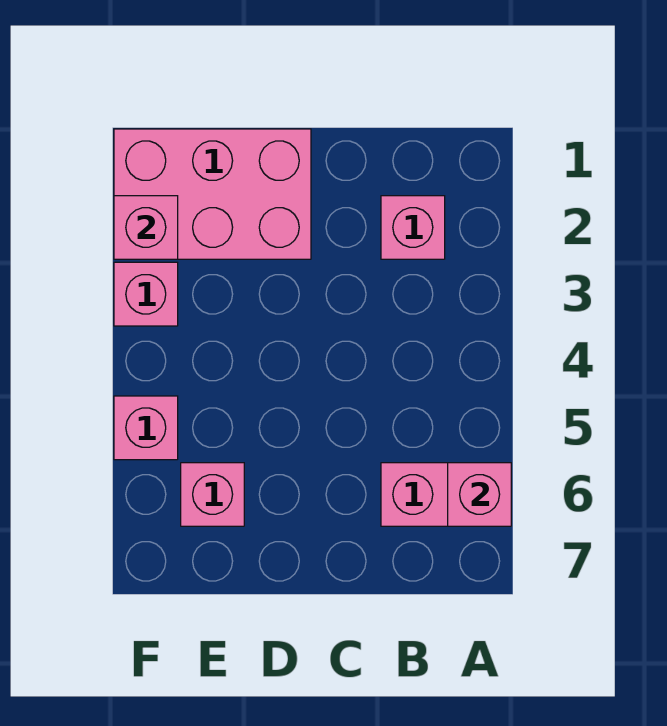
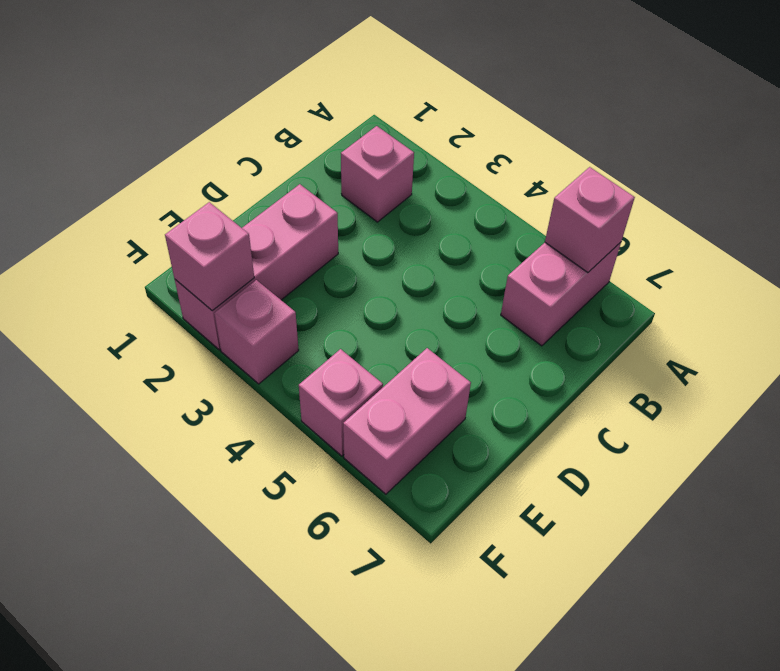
pink brick D1:F2 level 1 -> pink brick D2:F2 level 1
pink brick E6 level 1 -> pink brick E6:F6 level 1

